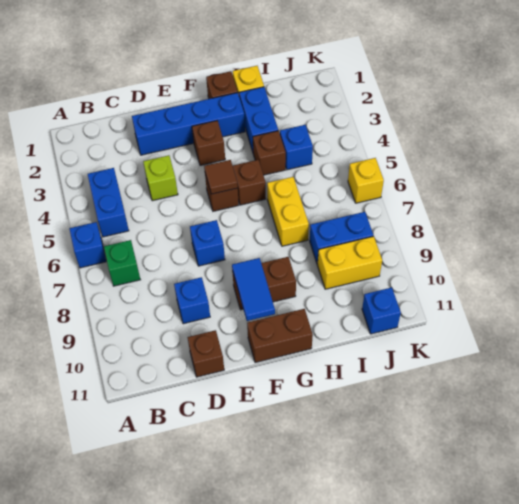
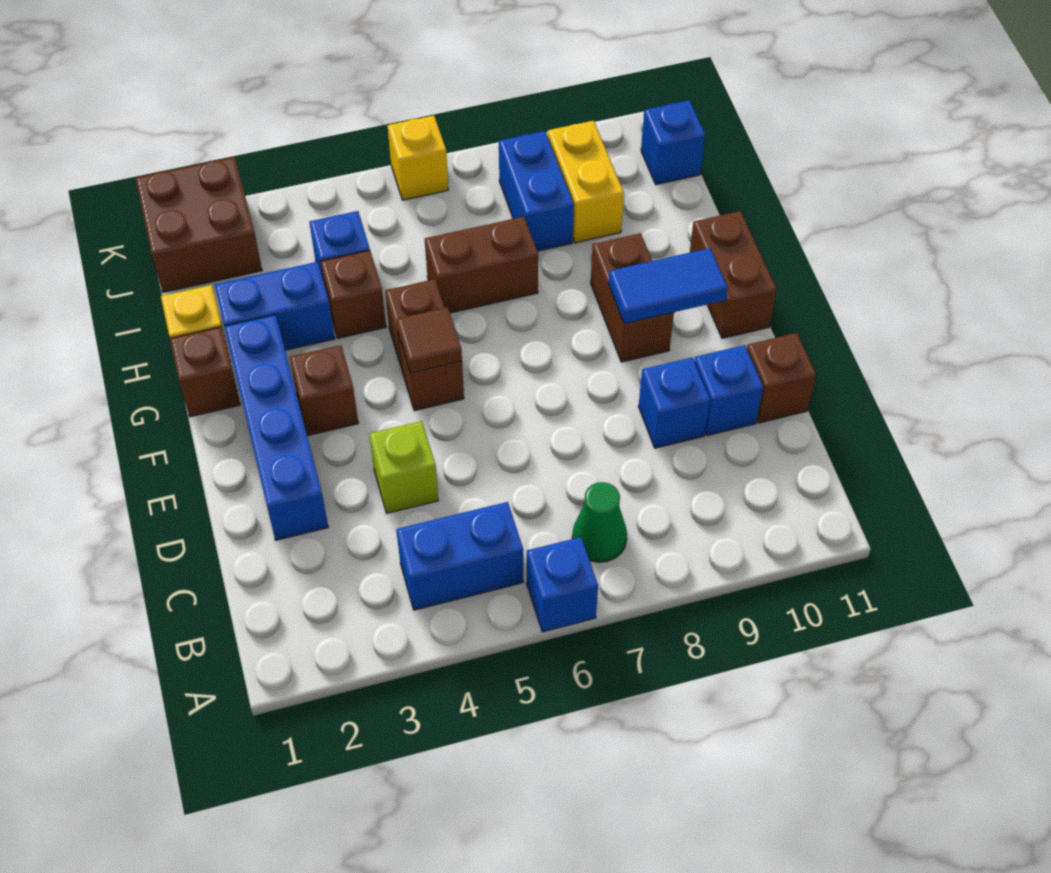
green brick B7 level 1 -> green cone B7 level 1
blue brick E7 level 1 -> blue brick D10 level 1
yellow brick H6:H7 level 1 -> brown brick H6:H7 level 1
none -> brown brick J1:K2 level 1

